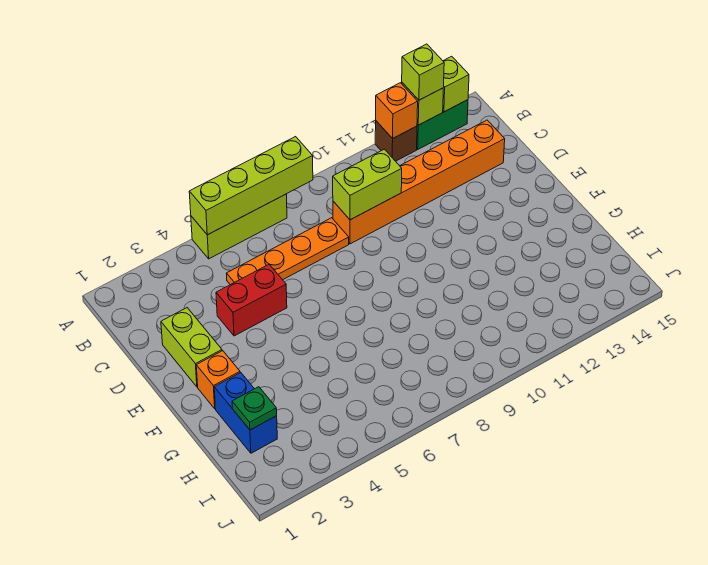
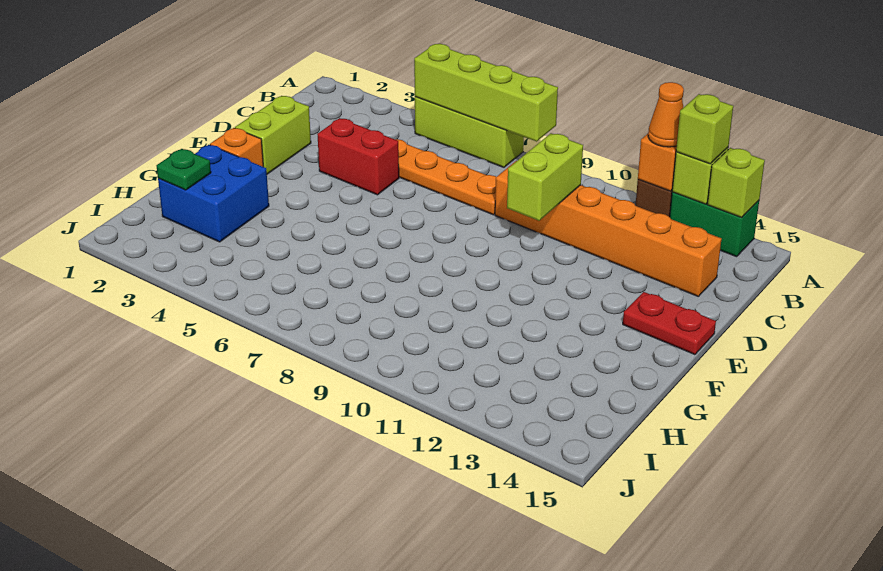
none -> orange cone A12 level 3
lime brick C9:C10 level 2 -> lime brick C10:D10 level 2
none -> red plate E14:E15 level 1
blue brick G2:H2 level 1 -> blue brick G2:H3 level 1

